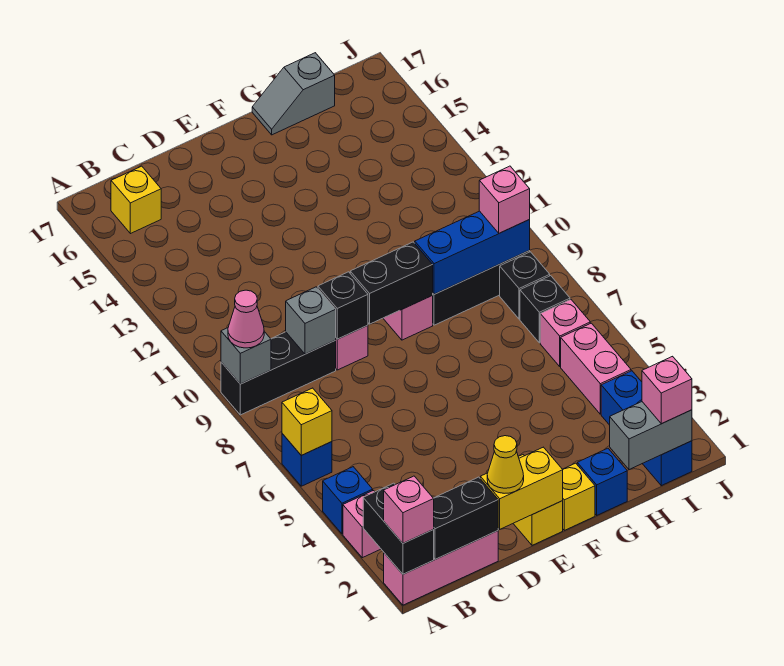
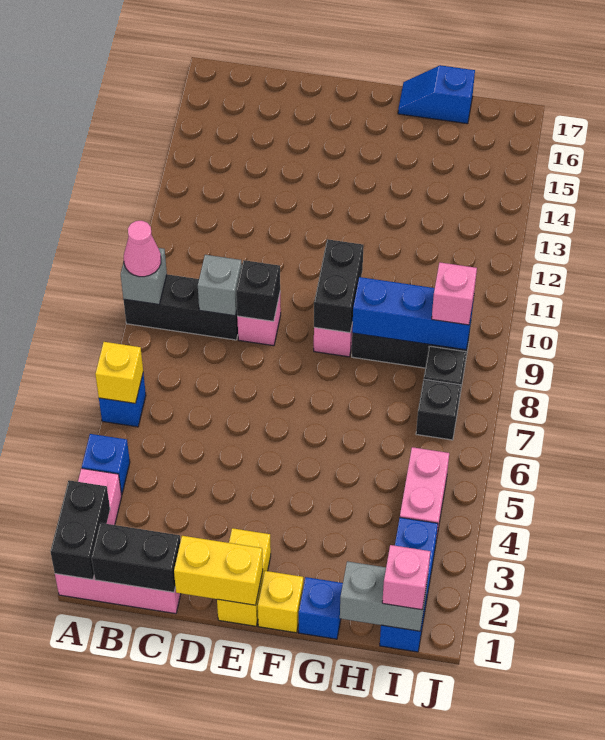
pink brick A1 level 3 -> none
yellow brick B16 level 1 -> none
yellow cone D1 level 3 -> none
black brick E9:F9 level 2 -> black brick F9:F10 level 2
grey slope G17:H17 level 1 top H -> blue slope G17:H17 level 1 top H
pink brick I6 level 1 -> none

